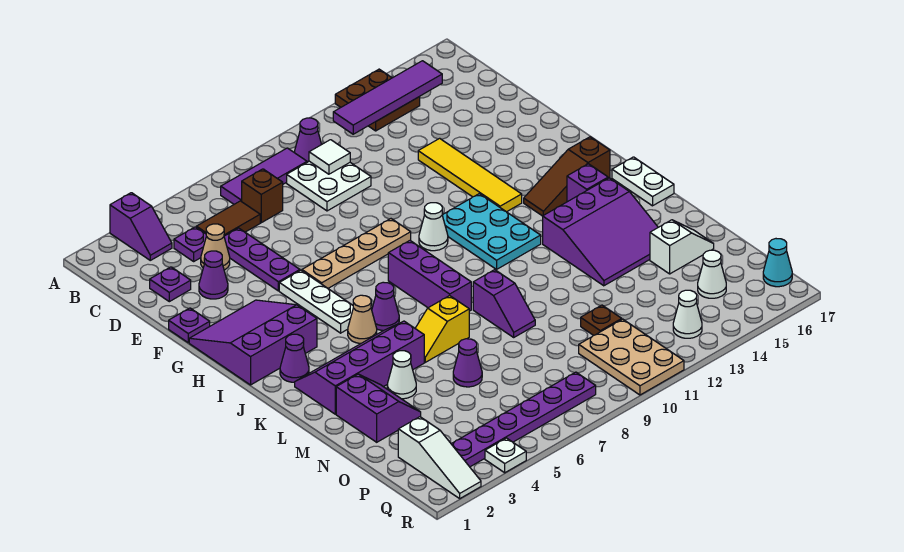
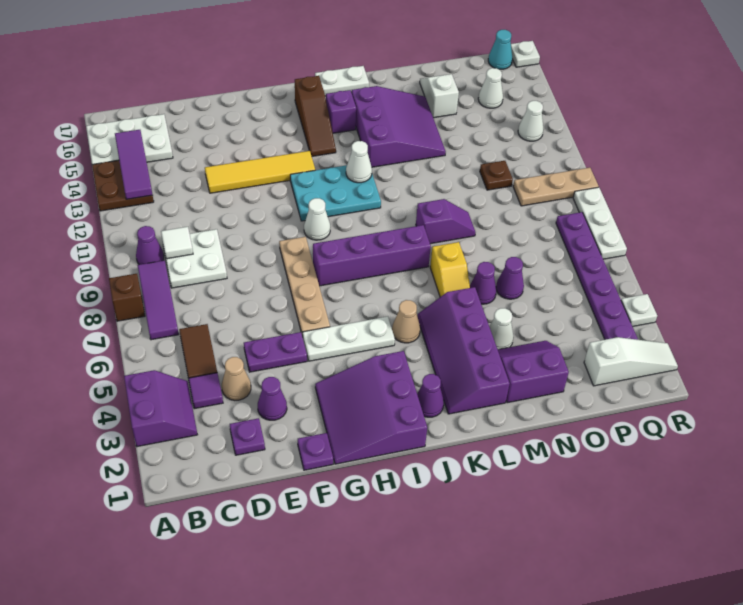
purple slope A3:B3 level 1 top A -> purple slope A3:B4 level 1 top A
none -> white plate A15:C16 level 1
purple tile B12:B15 level 2 -> purple tile B13:B15 level 2
purple plate C4 level 1 -> purple tile C4 level 1
brown brick C7 level 1 -> brown brick A8 level 1
purple plate D5:F5 level 1 -> purple plate E5:F5 level 1
purple brick I8:K8 level 1 -> purple brick H8:K8 level 1
purple cone J6 level 1 -> purple cone M6 level 1
none -> white cone J12 level 2
tan plate P10:R11 level 1 -> tan plate P10:R10 level 1
none -> white plate R7:R9 level 1
none -> white plate R17 level 1

